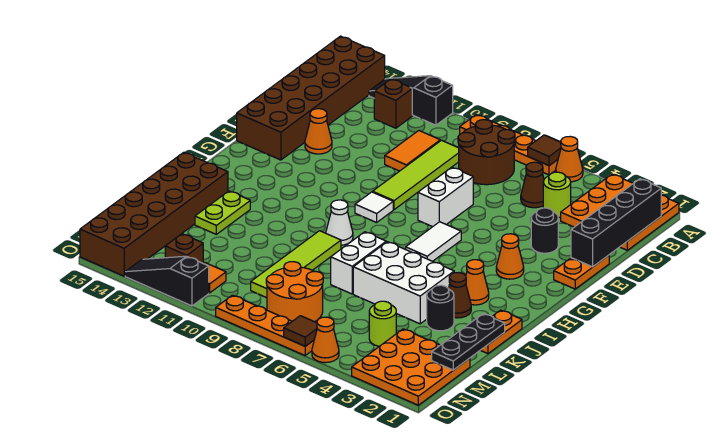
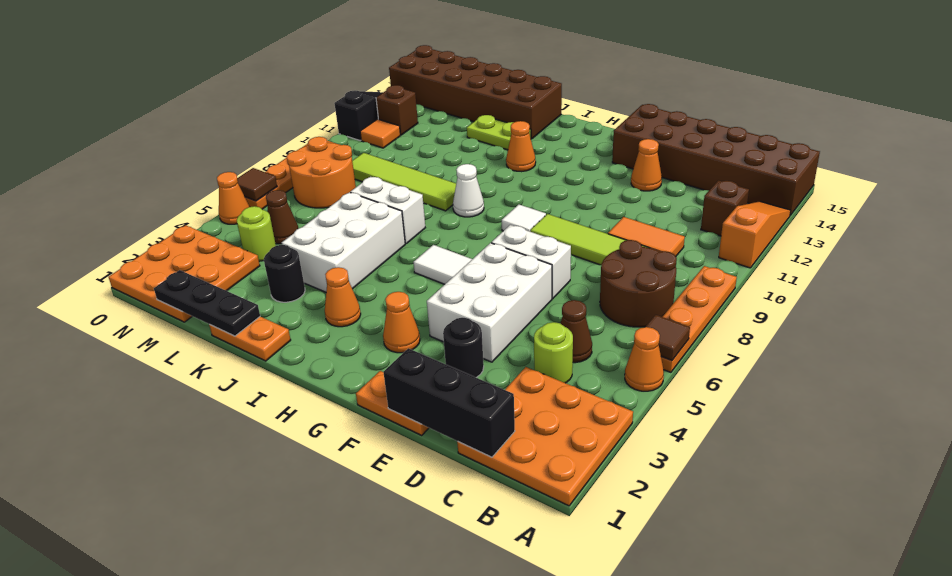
black slope A11:A13 level 1 top 11 -> orange slope A11:A13 level 1 top 11
black brick B1:E1 level 2 -> black brick C1:E1 level 2
none -> white brick E4:F6 level 1
none -> orange cone I12 level 1
brown cone J3 level 1 -> brown cone M5 level 1

